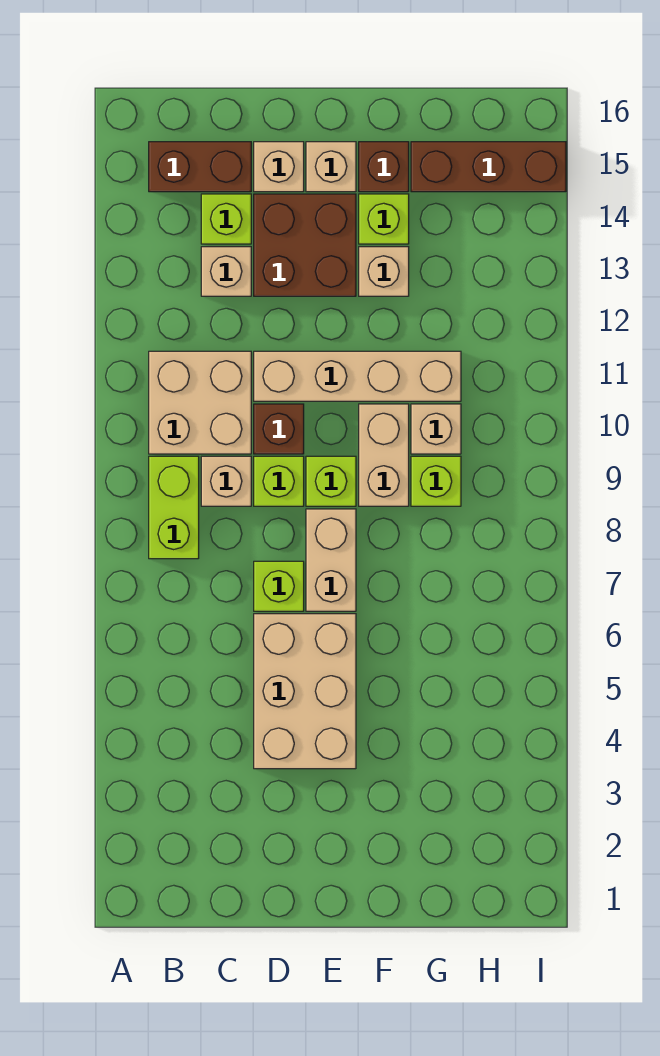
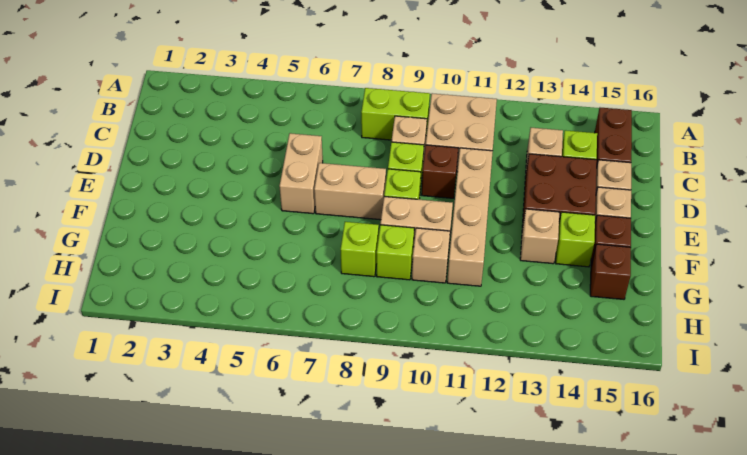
tan brick D4:E6 level 1 -> tan brick D6:E6 level 1
lime brick D7 level 1 -> lime brick G8 level 1
brown brick G15:I15 level 1 -> brown brick G15 level 1

